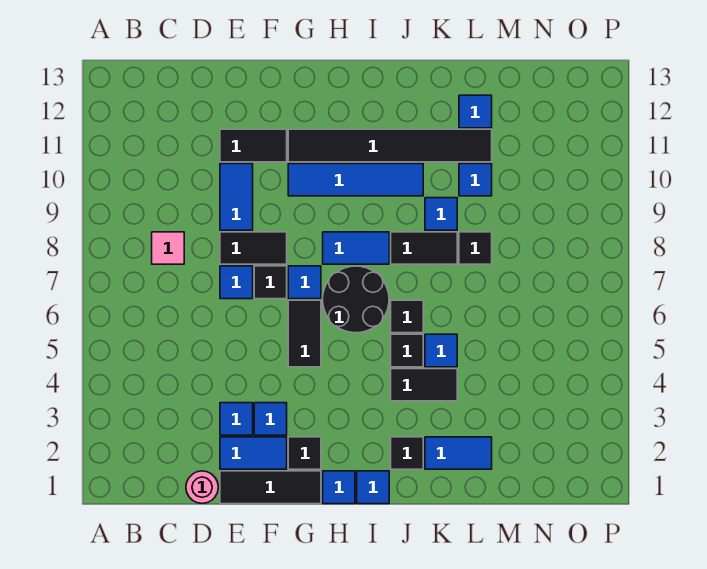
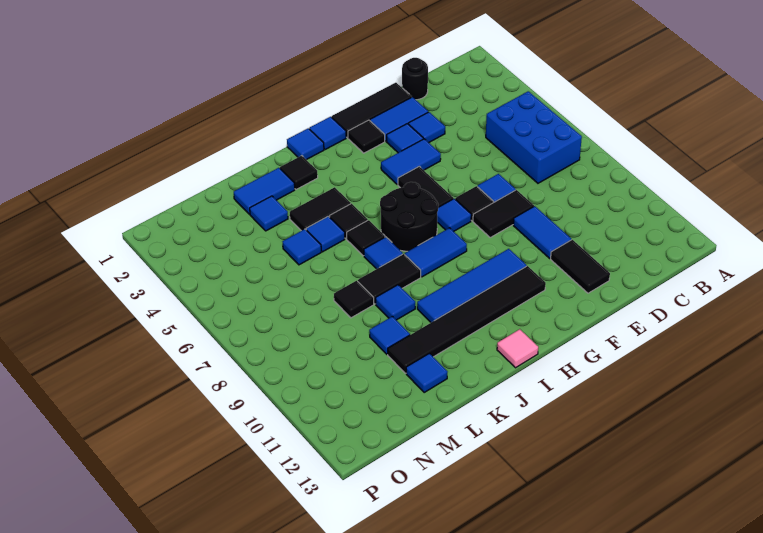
none -> blue brick B5:C7 level 1
pink tile C8 level 1 -> pink tile I13 level 1
pink round brick D1 level 1 -> black round brick D1 level 1
black tile E11:F11 level 1 -> black tile E11:E12 level 1
none -> blue tile F4:G4 level 1
none -> blue tile J7 level 1
none -> blue tile L3 level 1
none -> blue tile L5 level 1

